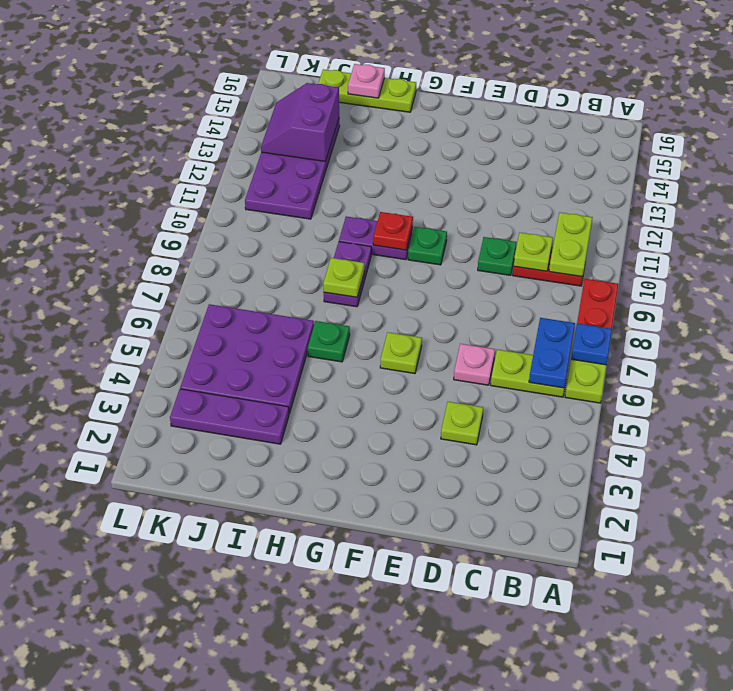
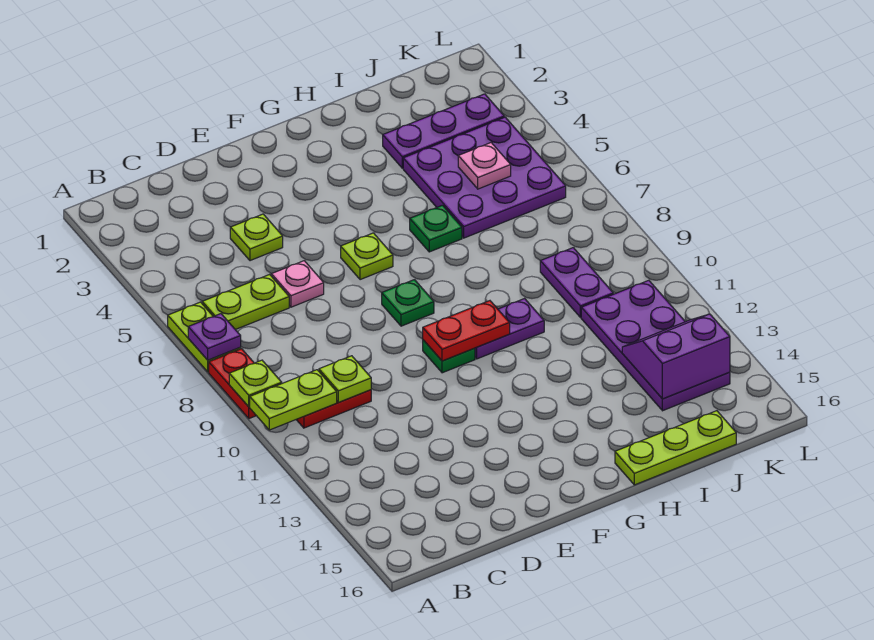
blue plate A7 level 2 -> purple plate A7 level 2
blue plate B6:B7 level 2 -> none
lime plate B10:B11 level 2 -> lime plate A10:B10 level 2
green plate D10 level 1 -> green plate F8 level 1
red plate G10 level 2 -> red plate F10:G10 level 2
purple plate H8:H9 level 1 -> purple plate J9:J10 level 1
lime plate H8 level 2 -> lime plate A9 level 2
pink plate I16 level 2 -> pink plate J5 level 2
purple slope J13:K14 level 2 top J -> purple slope J13:K14 level 2 top 14

